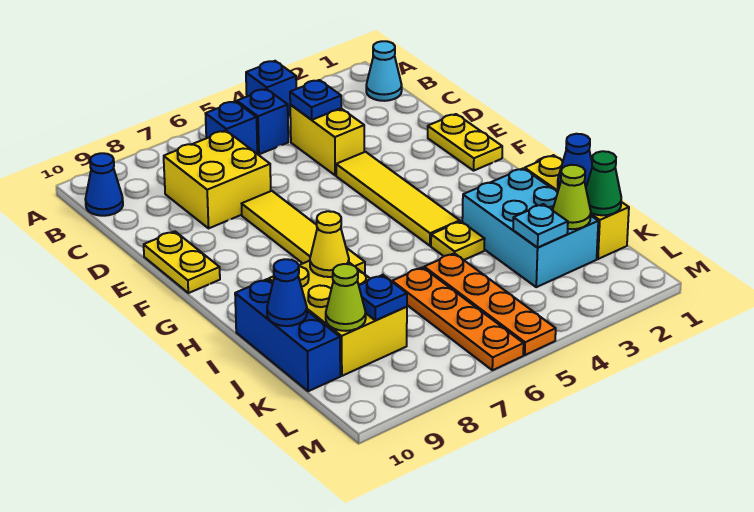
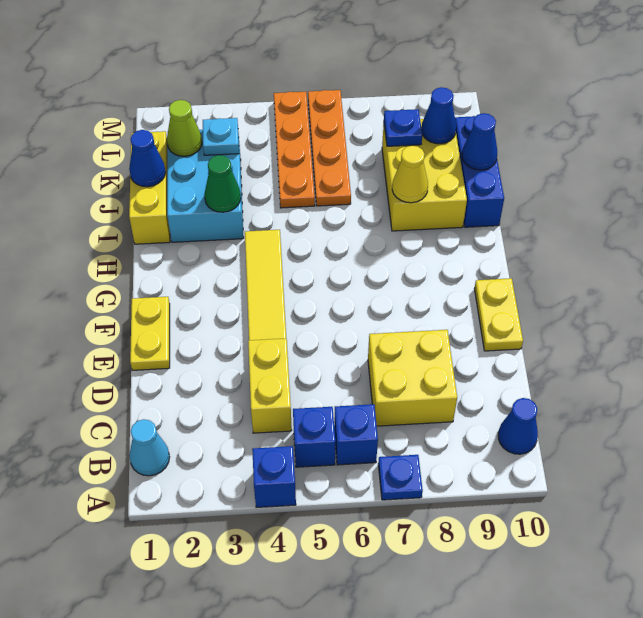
blue plate C4 level 2 -> blue plate A7 level 1
yellow tile E7:H7 level 1 -> none
yellow plate I4 level 1 -> none
green cone K1 level 2 -> green cone I3 level 2
lime cone K9 level 2 -> blue cone K9 level 2

